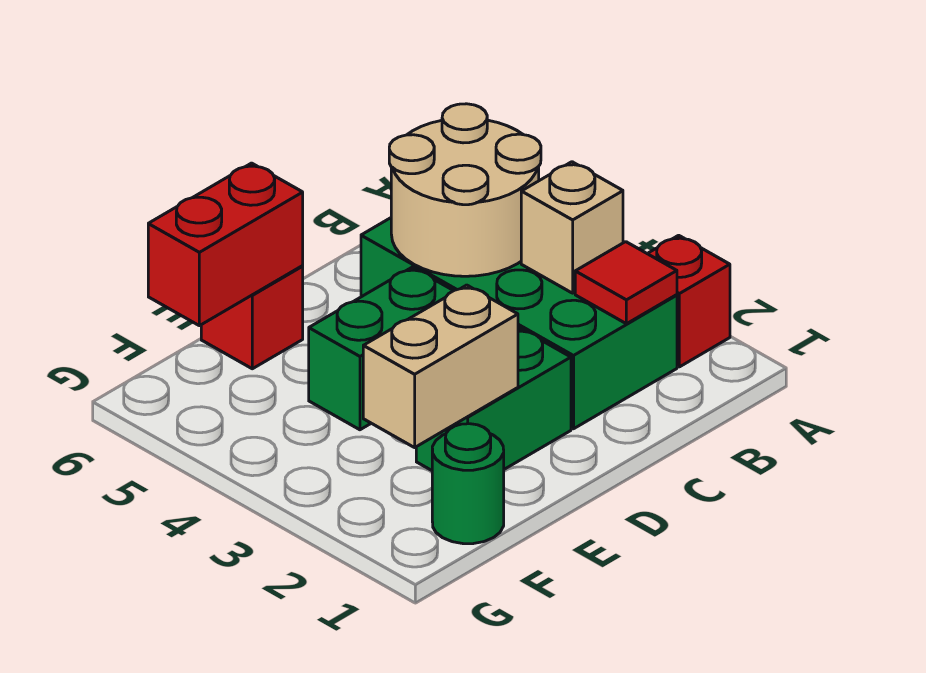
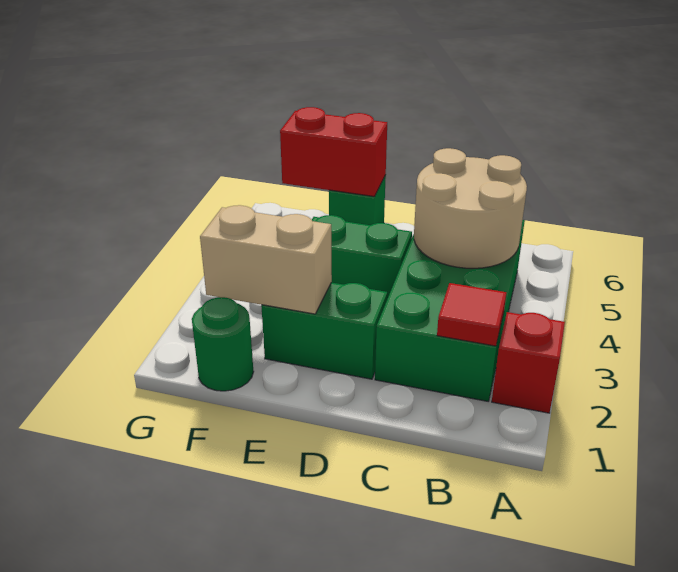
tan brick B3 level 2 -> none
red brick E6 level 1 -> green brick E6 level 1

